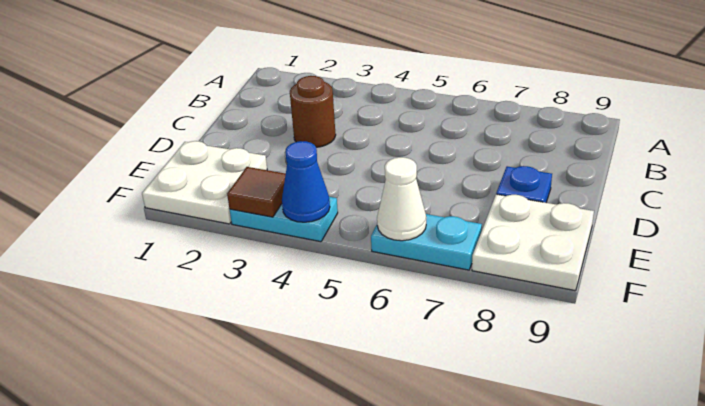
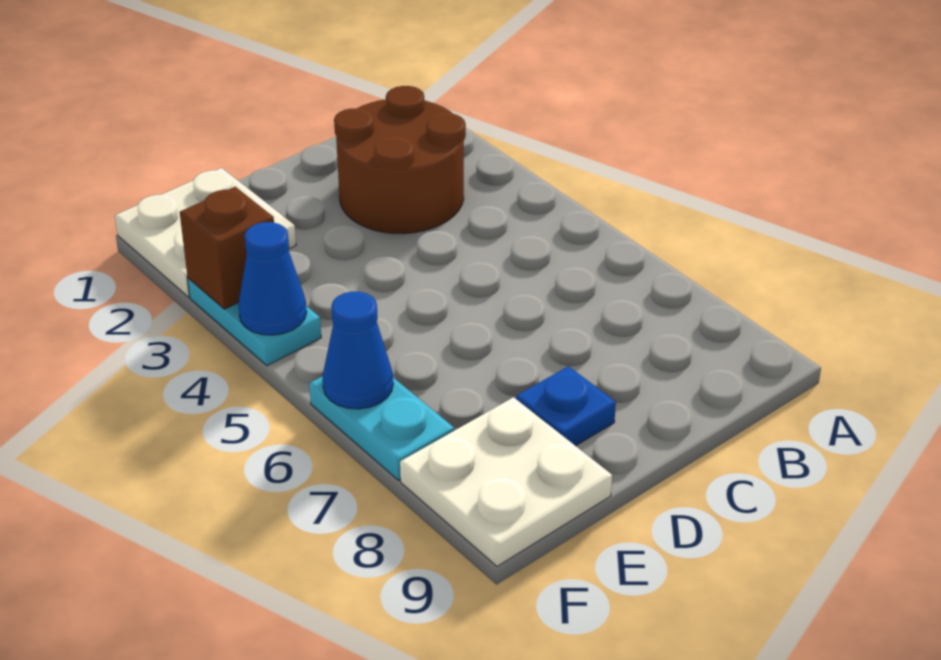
brown round brick C3 level 1 -> brown round brick B2:C3 level 1
brown tile F3 level 2 -> brown brick F3 level 2
white cone F6 level 2 -> blue cone F6 level 2

